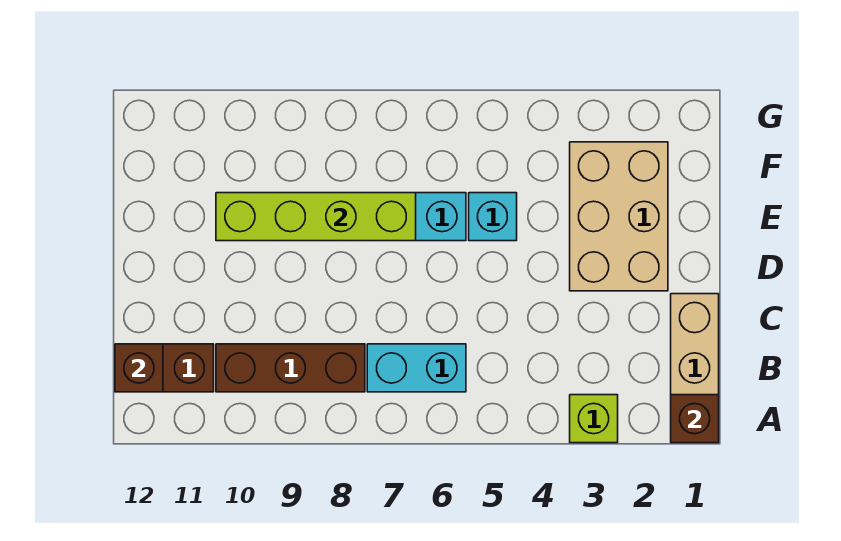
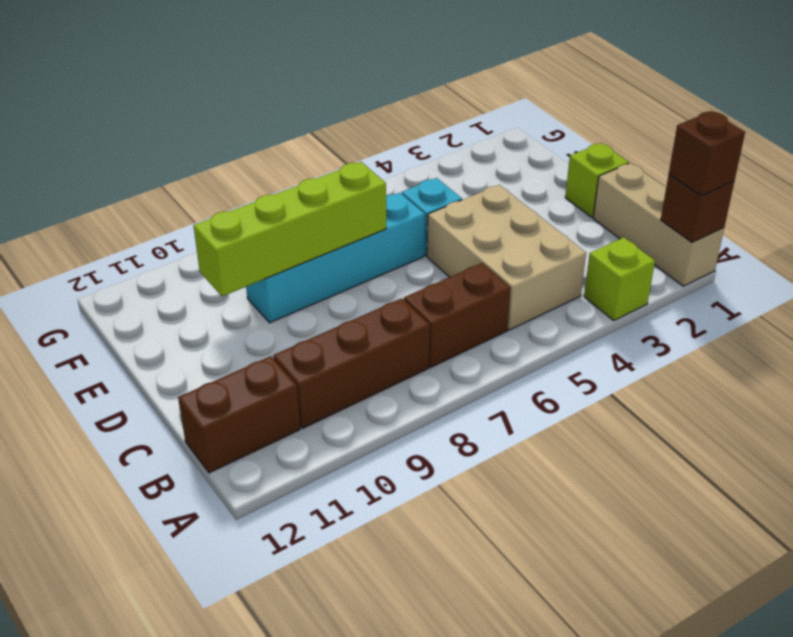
cyan brick B6:B7 level 1 -> brown brick B6:B7 level 1
brown brick B12 level 2 -> brown brick A1 level 3
none -> lime brick D1 level 1
tan brick D2:F3 level 1 -> tan brick B4:D5 level 1

